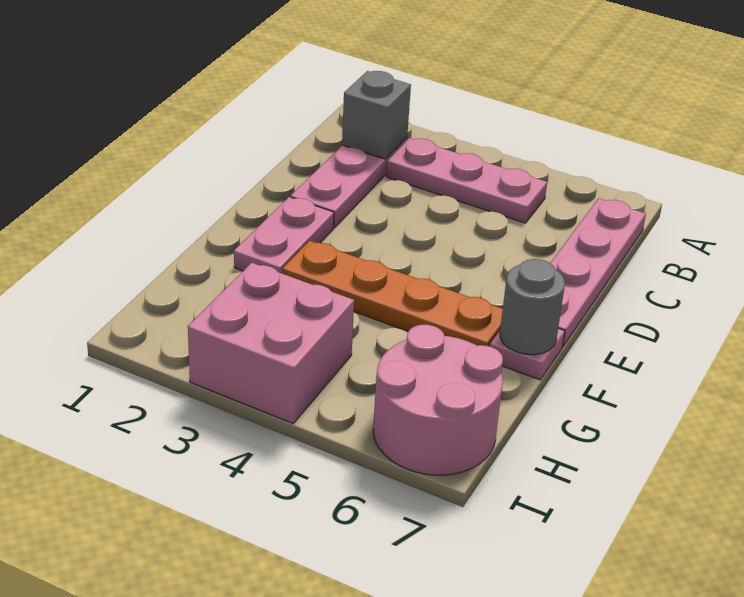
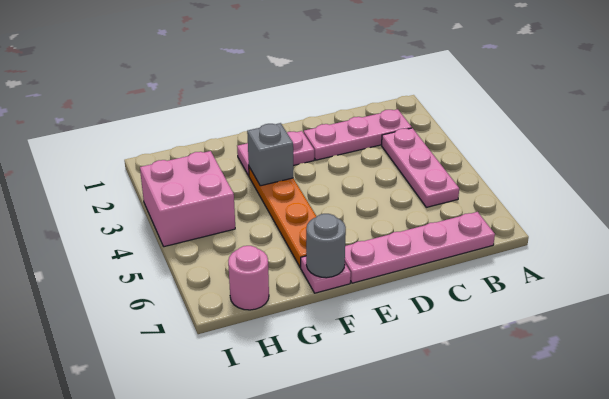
grey brick B2 level 2 -> grey brick F3 level 2
pink round brick H6:I7 level 1 -> pink round brick H7 level 1

